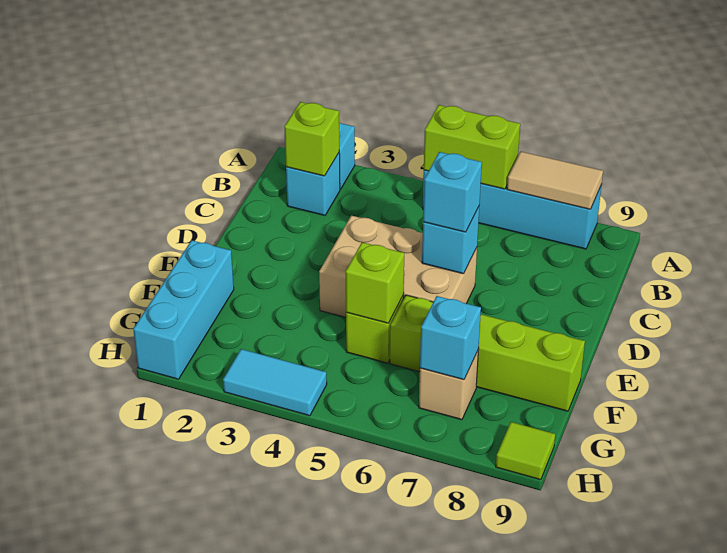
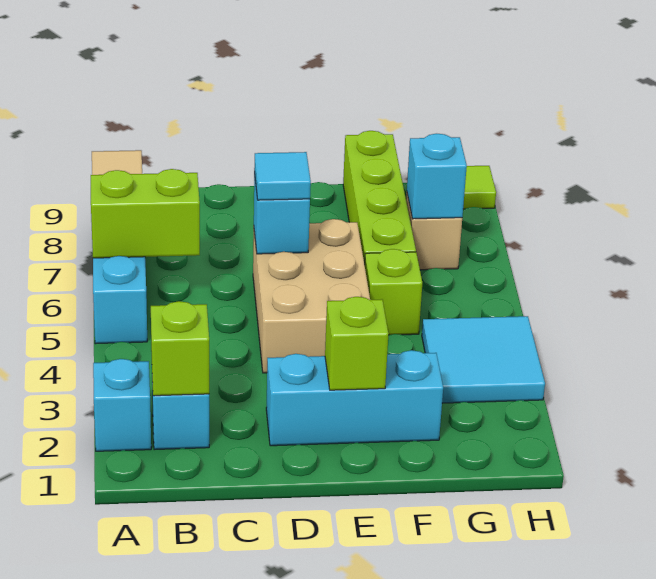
lime brick A5:A6 level 2 -> lime brick A6:B6 level 2
cyan brick D6 level 3 -> cyan tile D6 level 3
cyan brick F1:H1 level 1 -> cyan brick D2:F2 level 1
lime brick F5 level 2 -> lime brick E2 level 2
cyan tile H3:H4 level 1 -> cyan tile G3:H4 level 1

